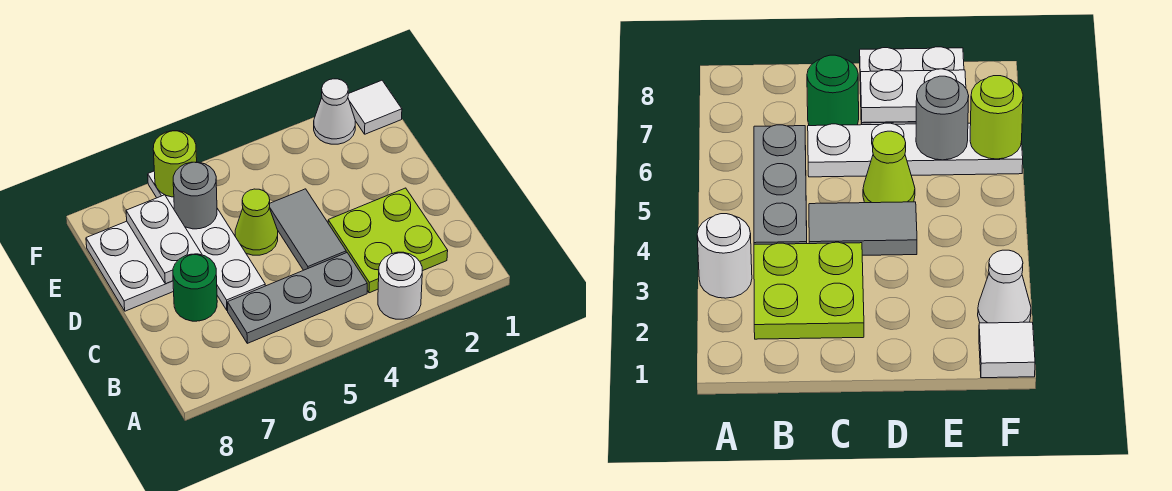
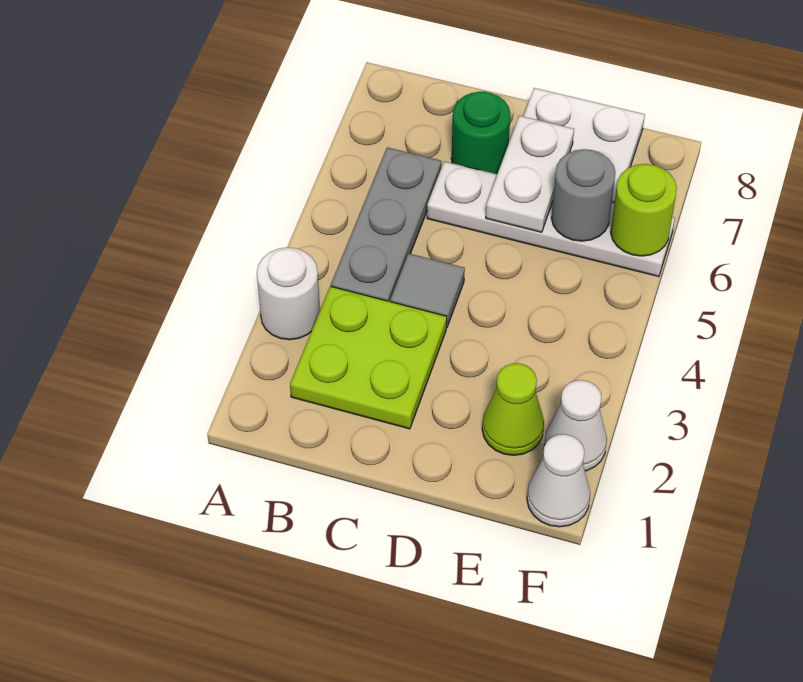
grey tile C4:D4 level 1 -> grey tile C4 level 1
lime cone D5 level 1 -> lime cone E2 level 1
white plate D7:E7 level 2 -> white plate D6:D7 level 2
white tile F1 level 1 -> white cone F1 level 1

